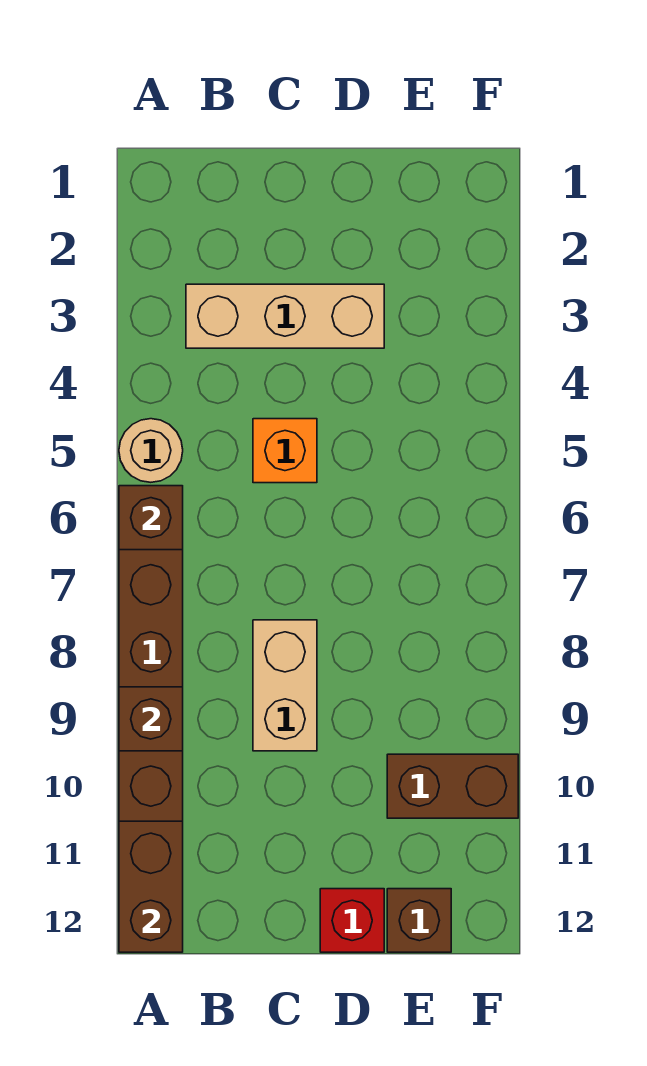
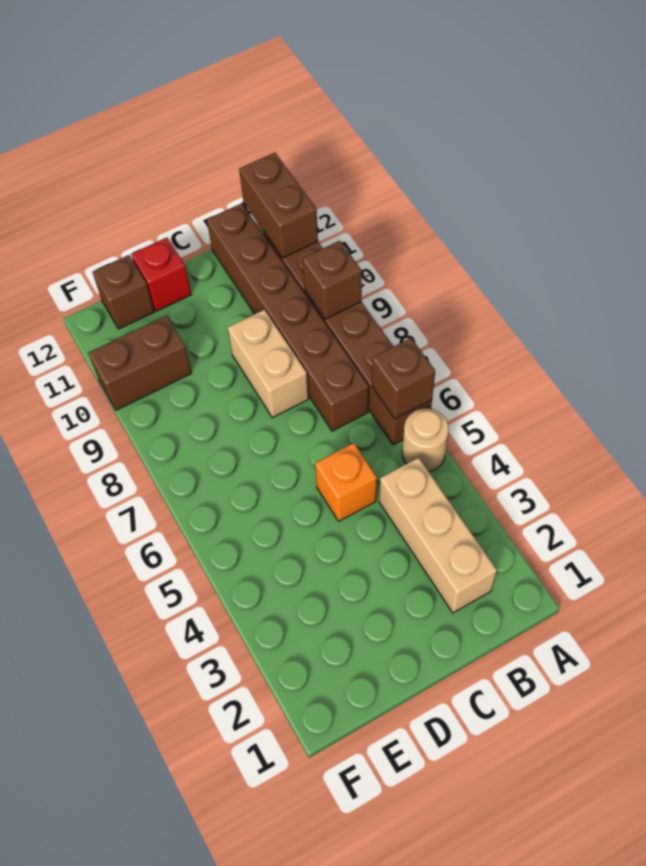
tan brick B3:D3 level 1 -> tan brick B2:B4 level 1
none -> brown brick B7:B12 level 1

